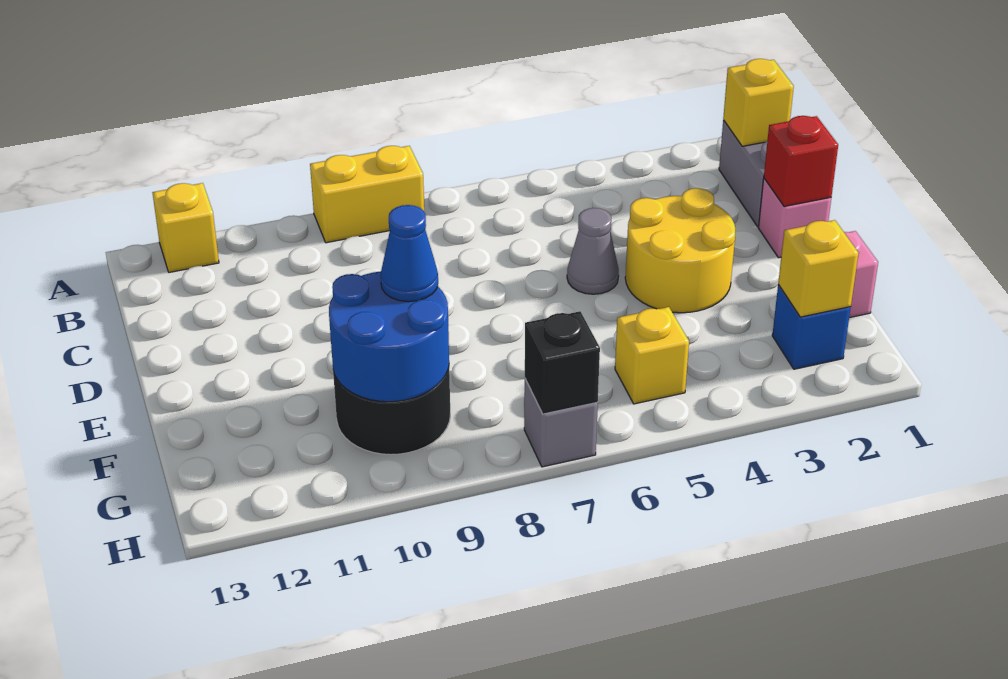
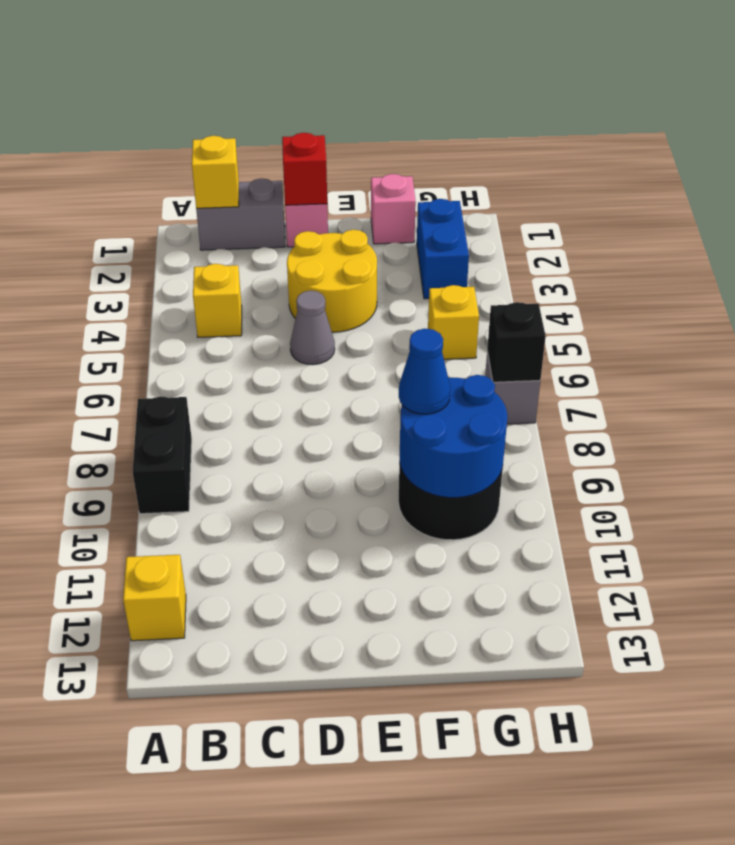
yellow brick A8:A9 level 1 -> black brick A8:A9 level 1
blue brick G2 level 1 -> blue brick G2:G3 level 1
yellow brick G2 level 2 -> yellow brick B4 level 1

